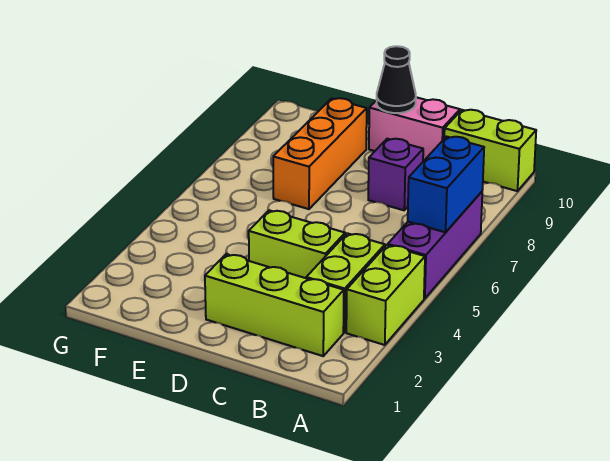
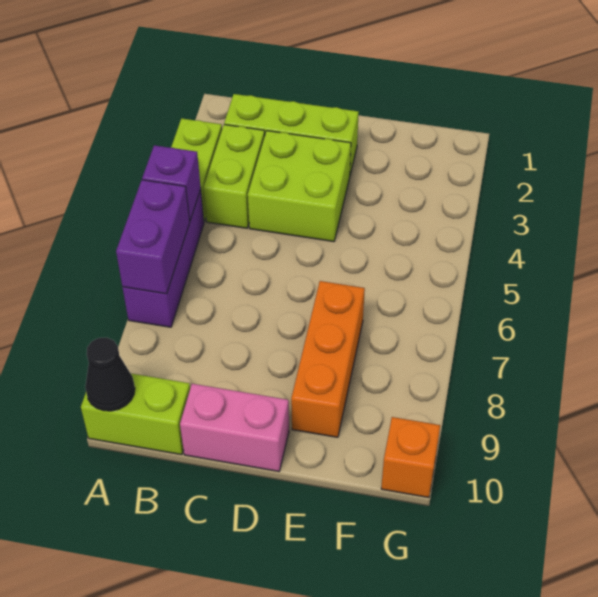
blue brick A6:A7 level 2 -> purple brick A6:A7 level 2
lime brick C4:D4 level 1 -> lime brick C3:D4 level 1
purple brick C8 level 1 -> purple brick A5 level 2
black cone D10 level 2 -> black cone A10 level 2
none -> orange brick G10 level 1

